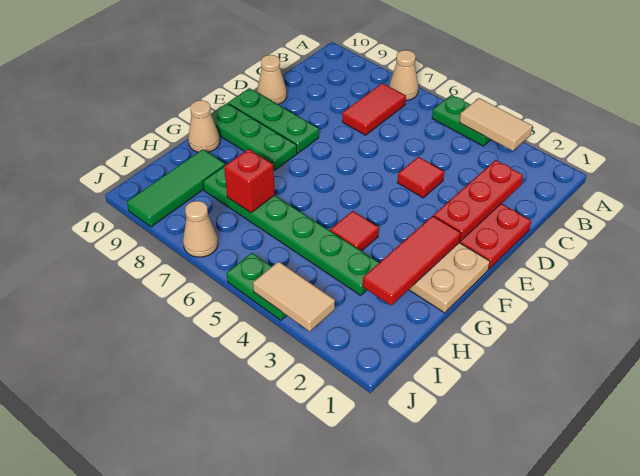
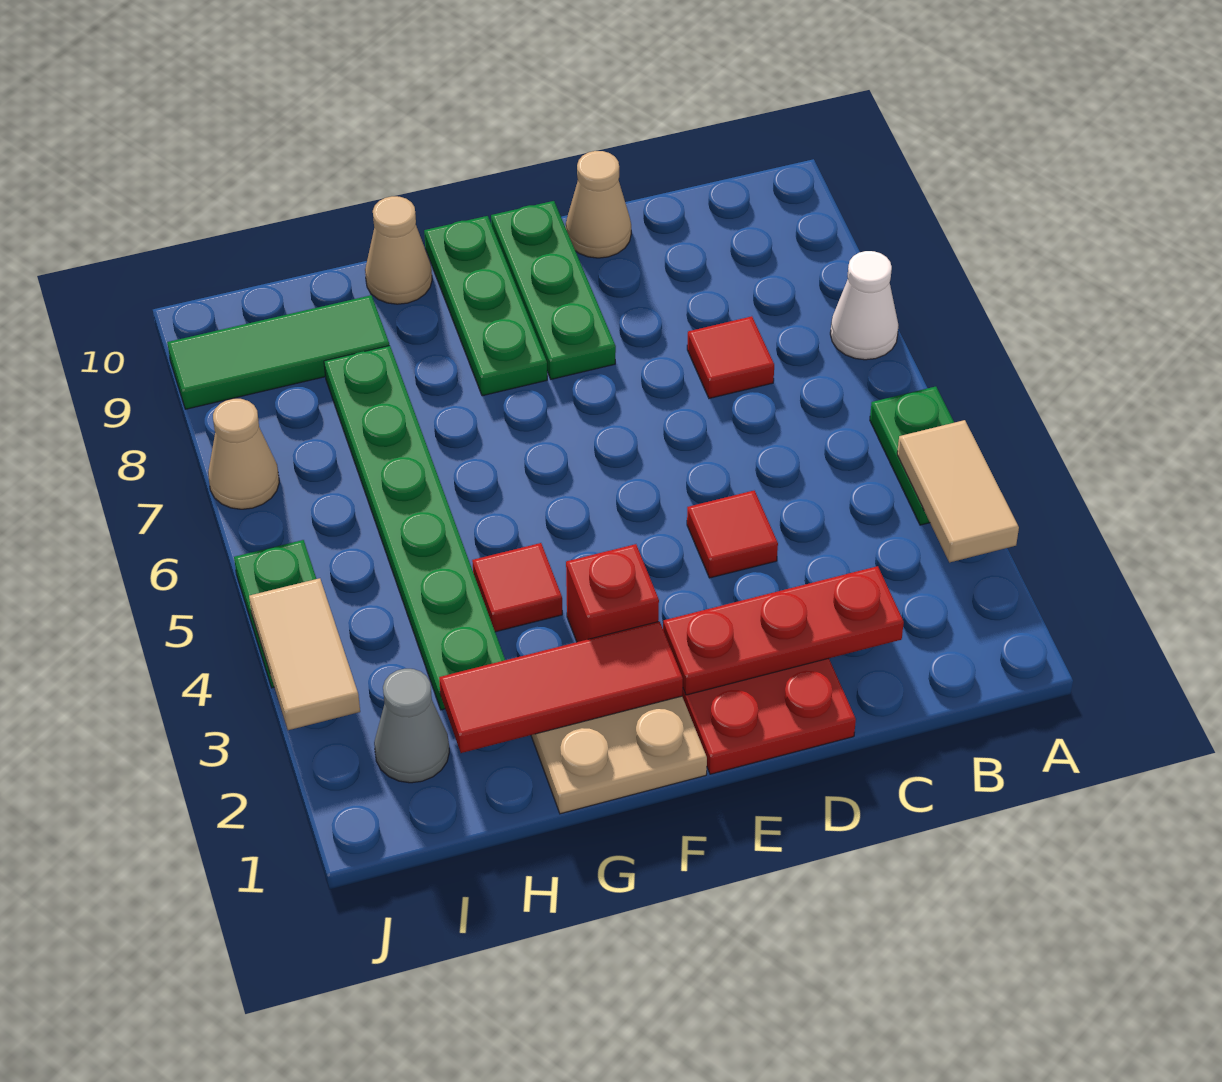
tan cone A7 level 1 -> white cone A7 level 1
red tile B7:C7 level 1 -> red tile C7 level 1
red brick H7 level 2 -> red brick F3 level 1
none -> grey cone I2 level 1

